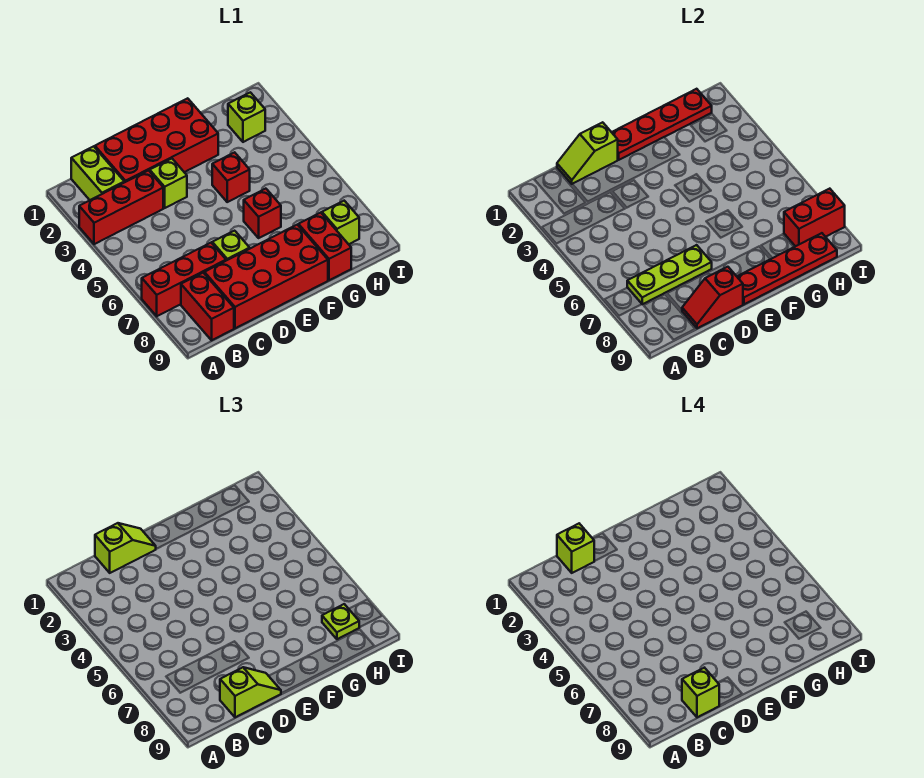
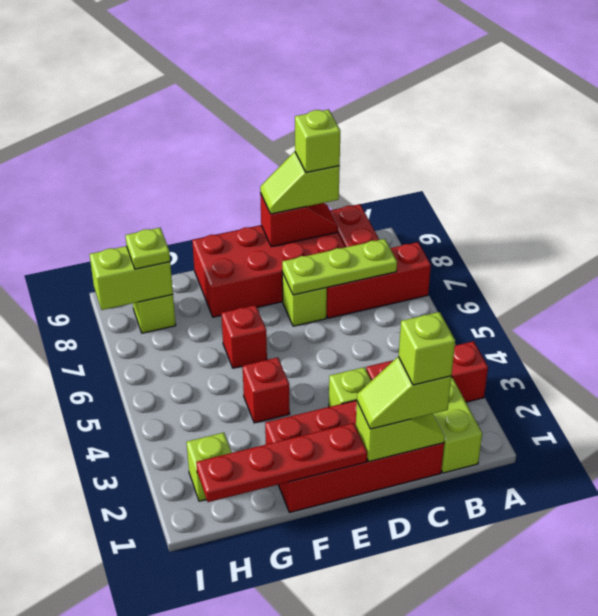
red plate E9:H9 level 2 -> none
red brick G8:G9 level 1 -> none
red brick H8:I8 level 2 -> lime brick H8:I8 level 2

